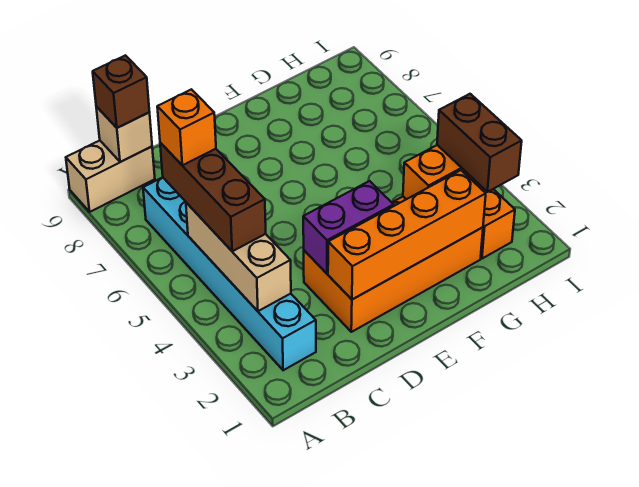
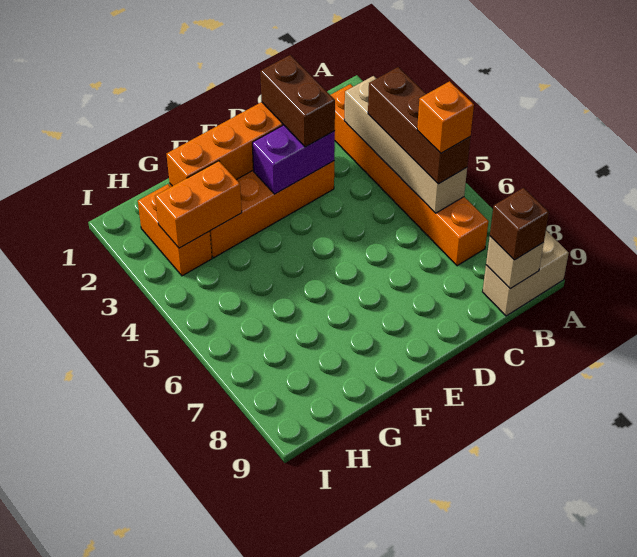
cyan brick B2:B7 level 1 -> orange brick B2:B7 level 1
tan brick B3:B5 level 2 -> tan brick B3:B6 level 2
brown brick H2:H3 level 3 -> brown brick D2:D3 level 3

